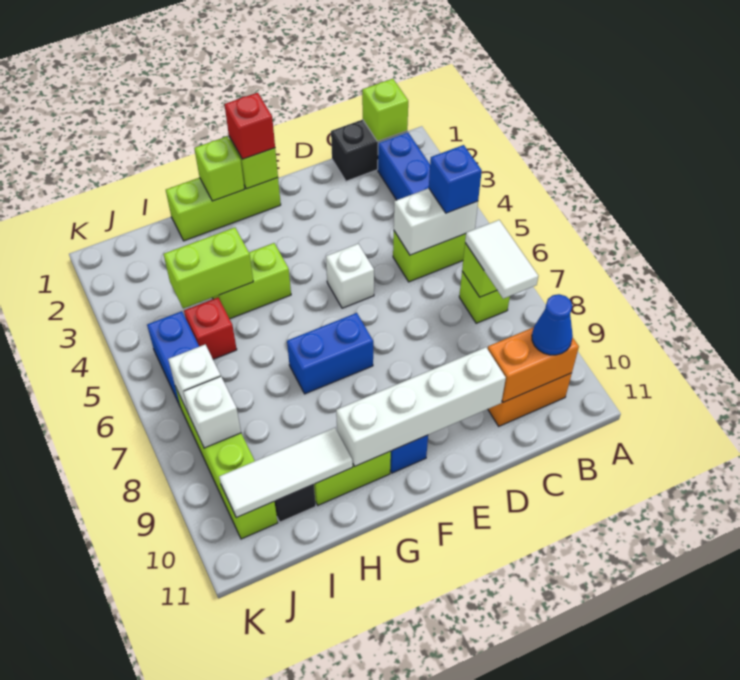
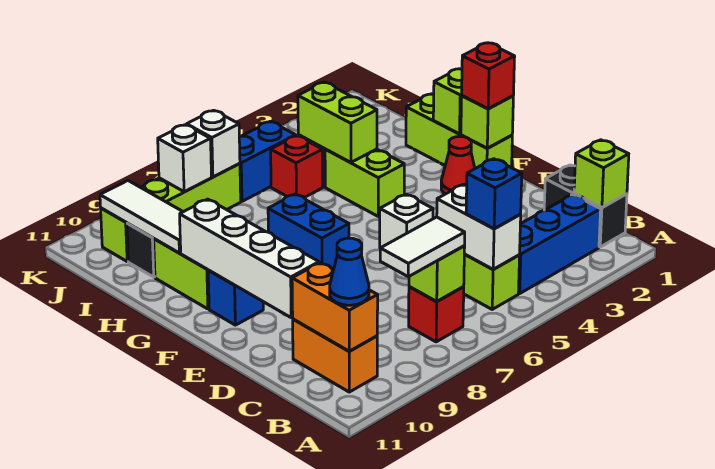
lime brick B7 level 1 -> red brick B7 level 1
none -> red cone F2 level 1

